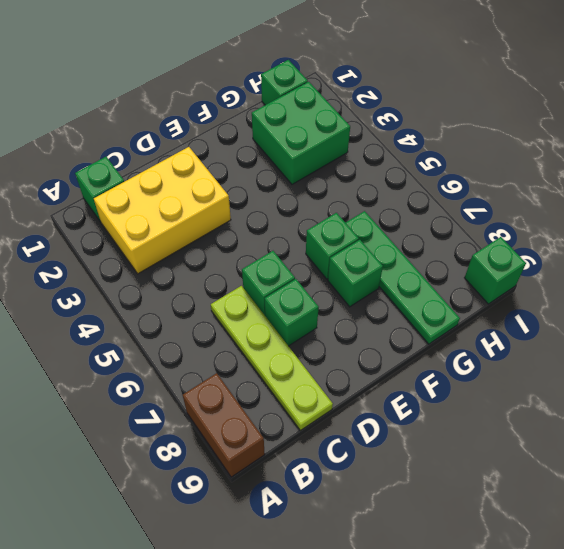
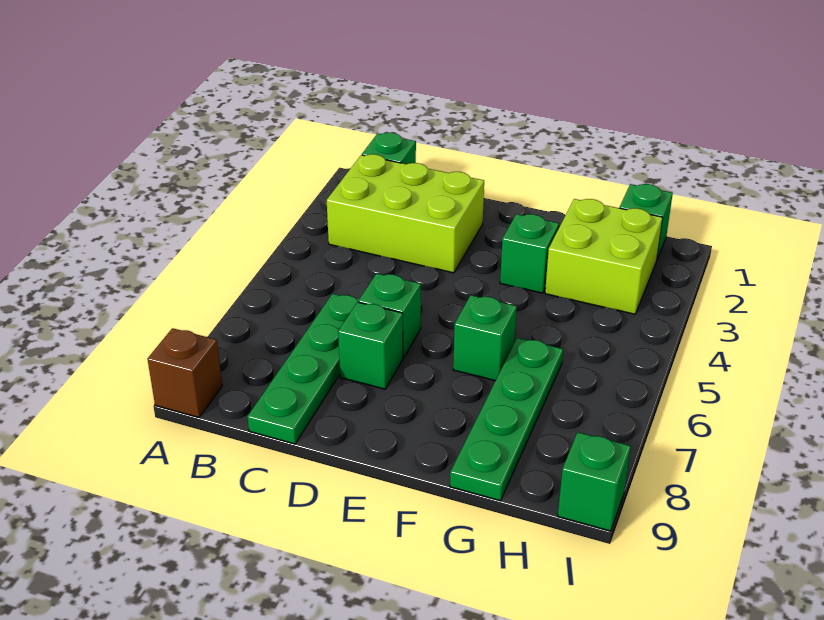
brown brick A8:A9 level 1 -> brown brick A9 level 1
yellow brick B2:D3 level 1 -> lime brick B2:D3 level 1
lime plate C6:C9 level 1 -> green plate C6:C9 level 1
green brick F7 level 1 -> green brick F3 level 1
green brick G2:H3 level 1 -> lime brick G2:H3 level 1

